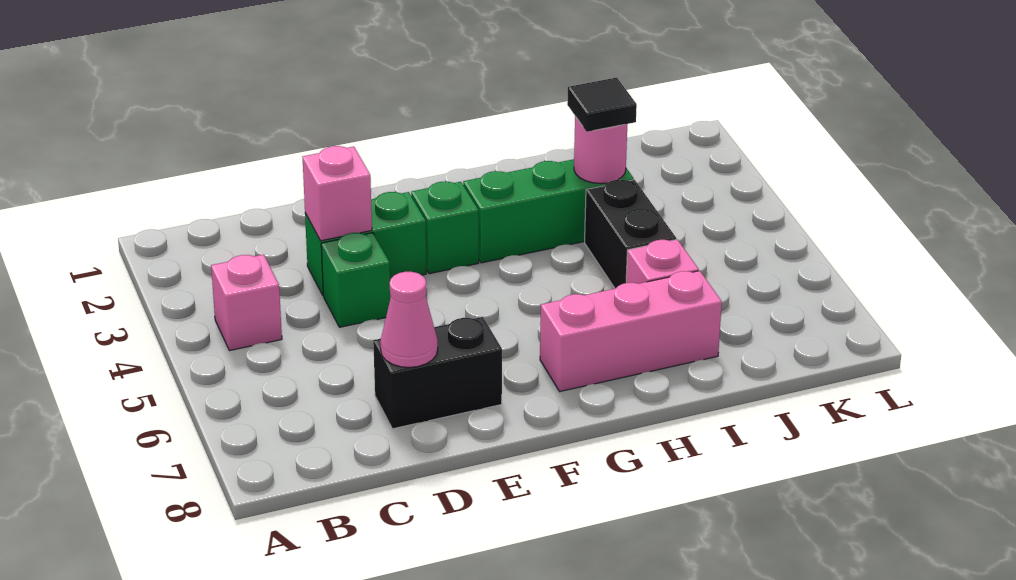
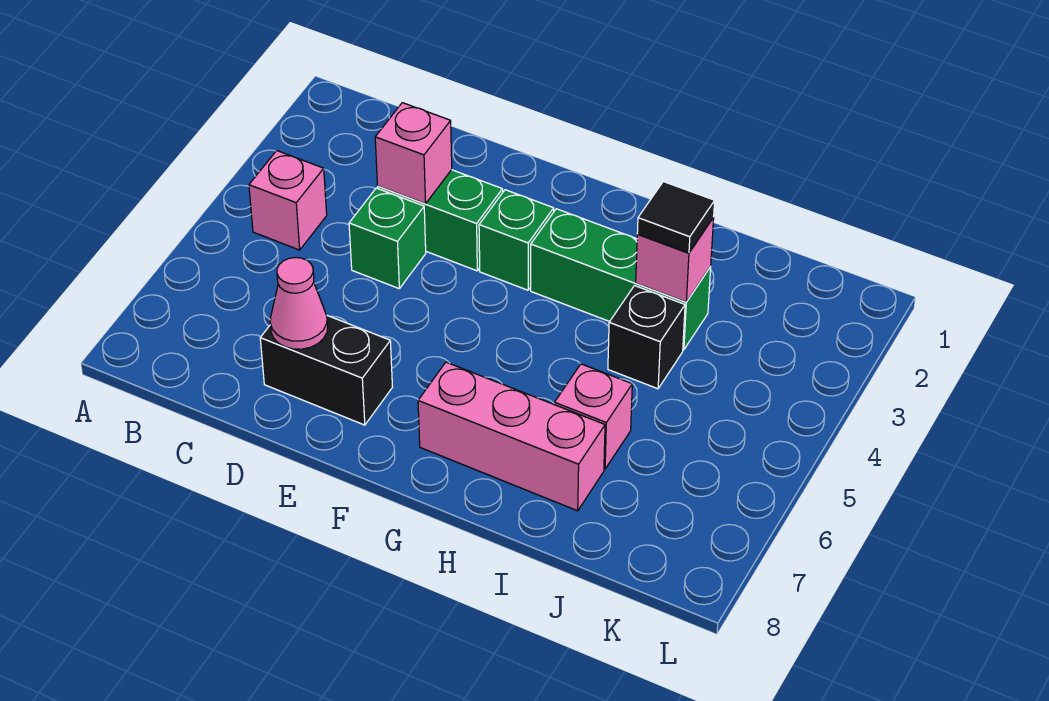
pink round brick I3 level 2 -> pink brick I3 level 2
black brick I4:I5 level 1 -> black brick I4 level 1

